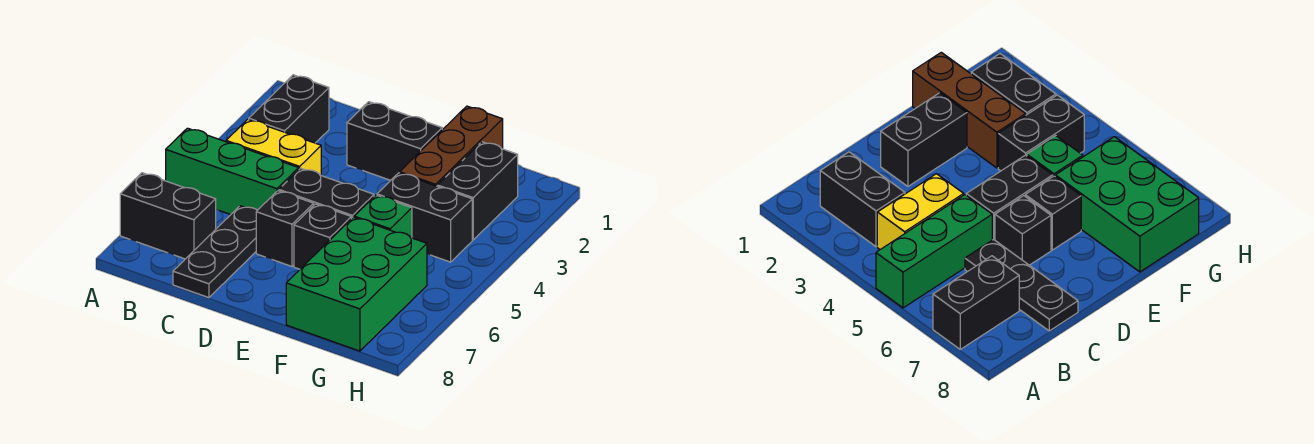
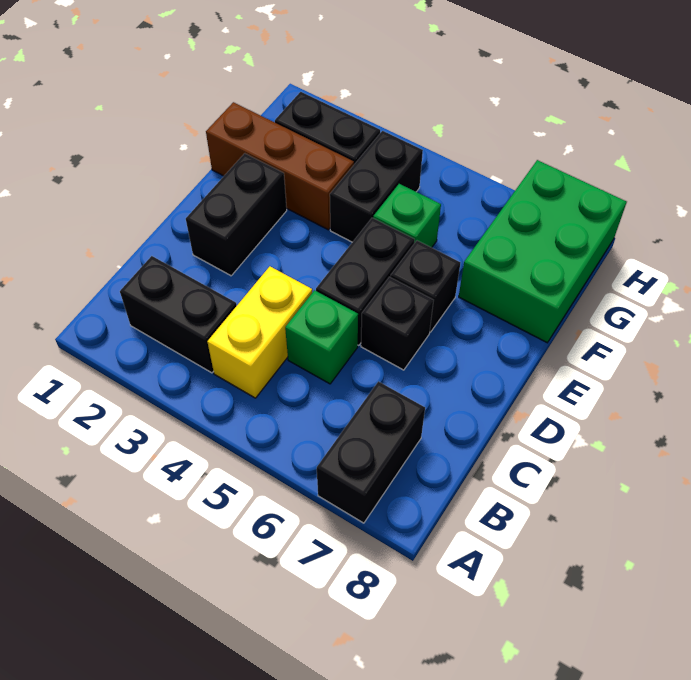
green brick A5:C5 level 1 -> green brick C5 level 1
black plate C6:C8 level 1 -> none
green brick F6:G8 level 1 -> green brick F7:H8 level 1

